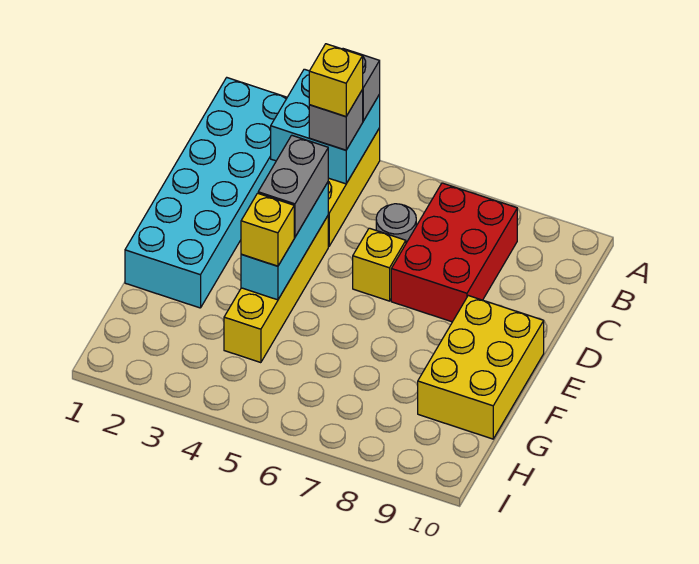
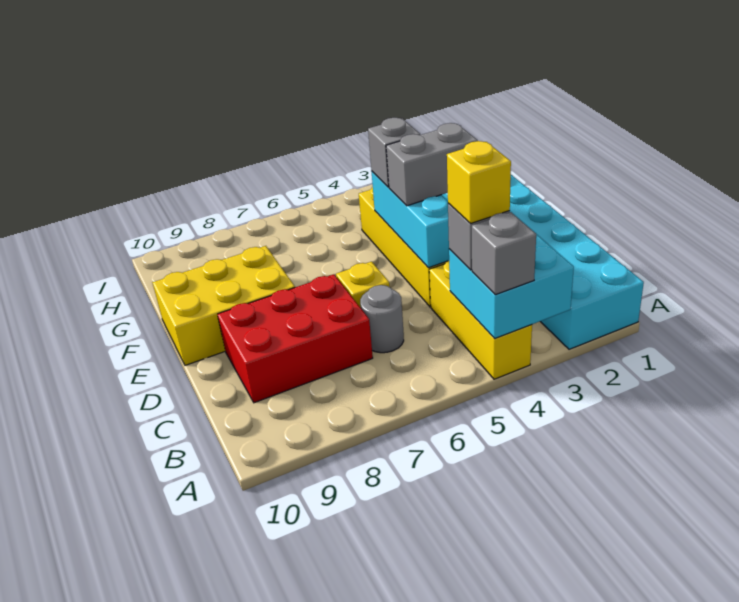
red brick B7:D8 level 1 -> red brick C7:D9 level 1
grey brick D4:E4 level 3 -> grey brick E3:E4 level 3
yellow brick E9:G10 level 1 -> yellow brick E8:F10 level 1
yellow brick F4 level 3 -> grey brick F4 level 3

